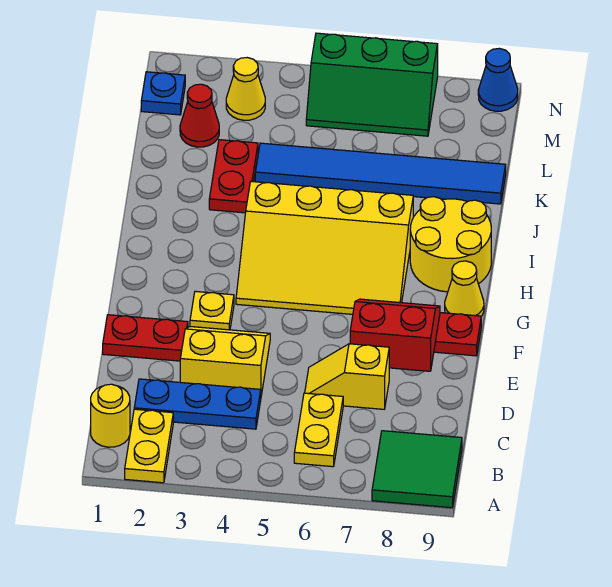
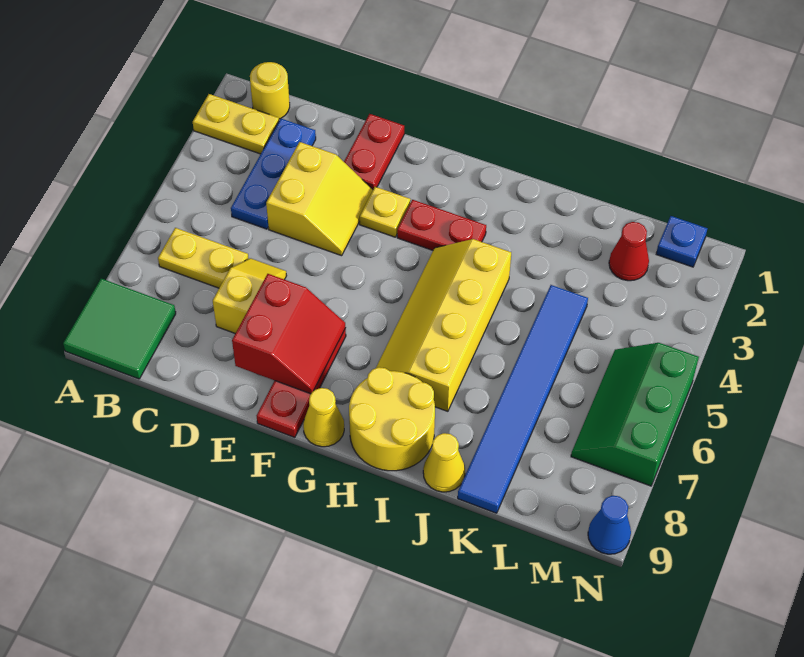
yellow slope G4:I7 level 1 top I -> yellow slope H4:I7 level 1 top I
red plate J3:K3 level 1 -> red plate G3:H3 level 1
yellow cone M3 level 1 -> yellow cone J9 level 1

